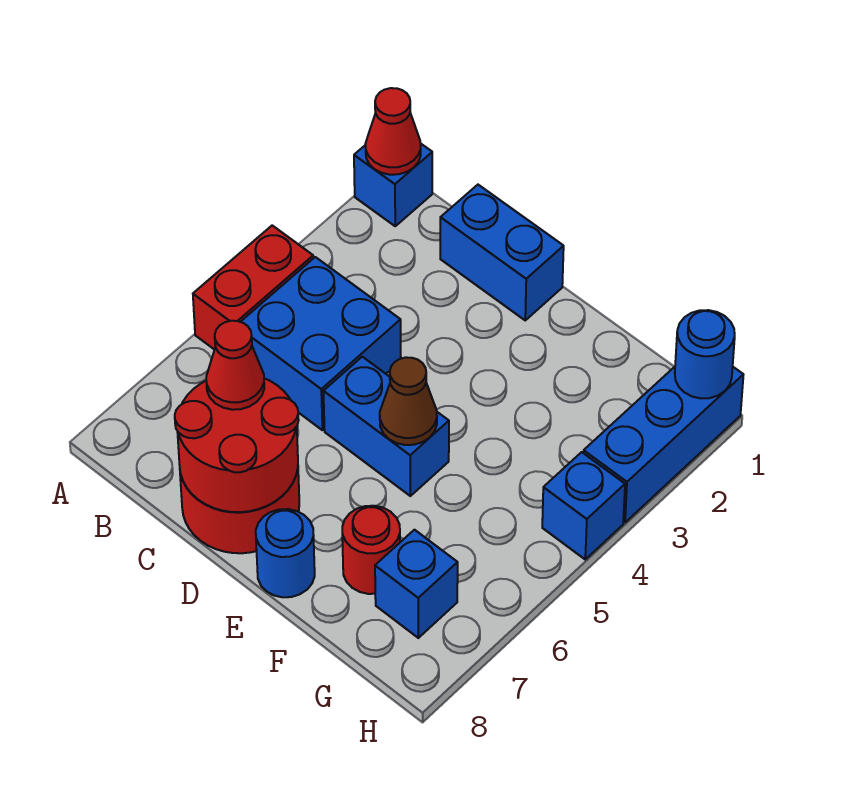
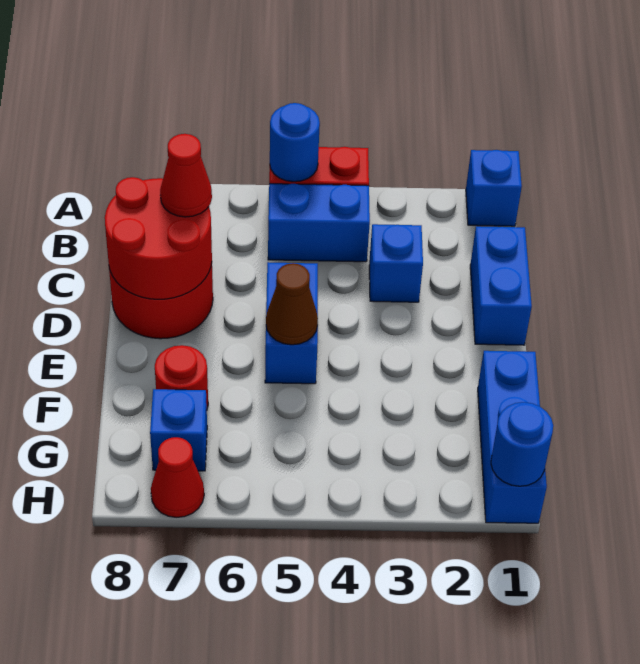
red cone A1 level 2 -> red cone H7 level 1
blue brick B4:C5 level 1 -> blue brick B4:B5 level 1
blue round brick E8 level 1 -> blue round brick A5 level 2
blue brick H1:H3 level 1 -> blue brick F1:H1 level 1
blue brick H4 level 1 -> blue brick C3 level 1

